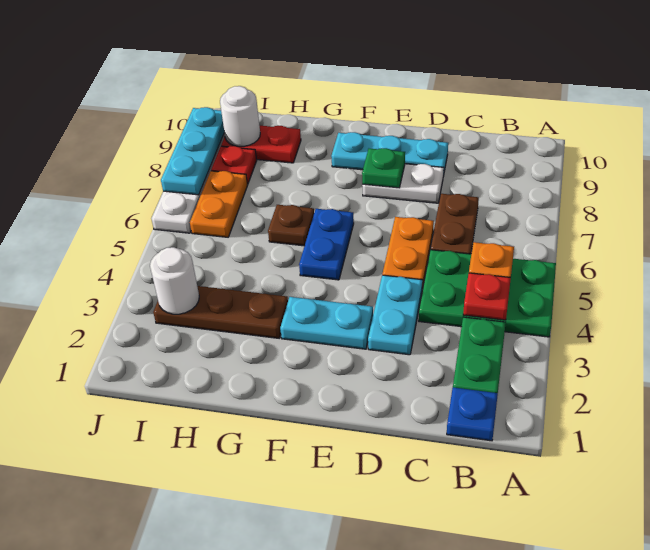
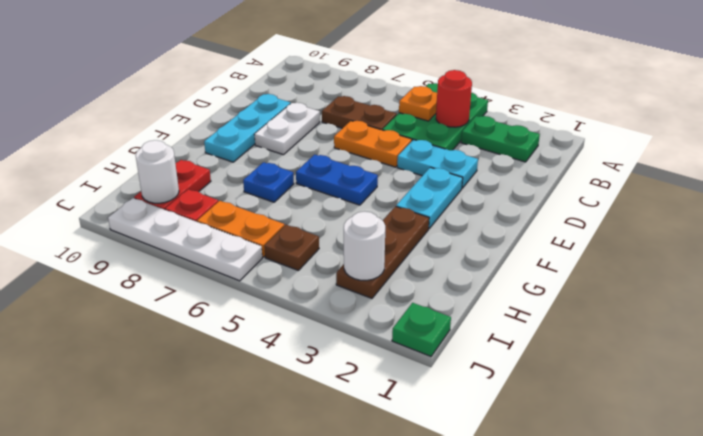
blue plate B1 level 1 -> blue plate G7 level 1
red plate B4 level 2 -> red round brick B4 level 2
green plate E8 level 2 -> green plate J1 level 1
brown plate G6 level 1 -> brown plate I5 level 1
cyan plate J7:J9 level 2 -> none

